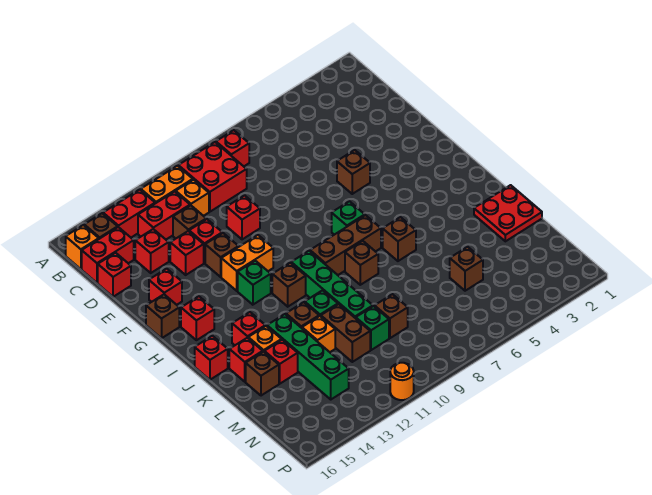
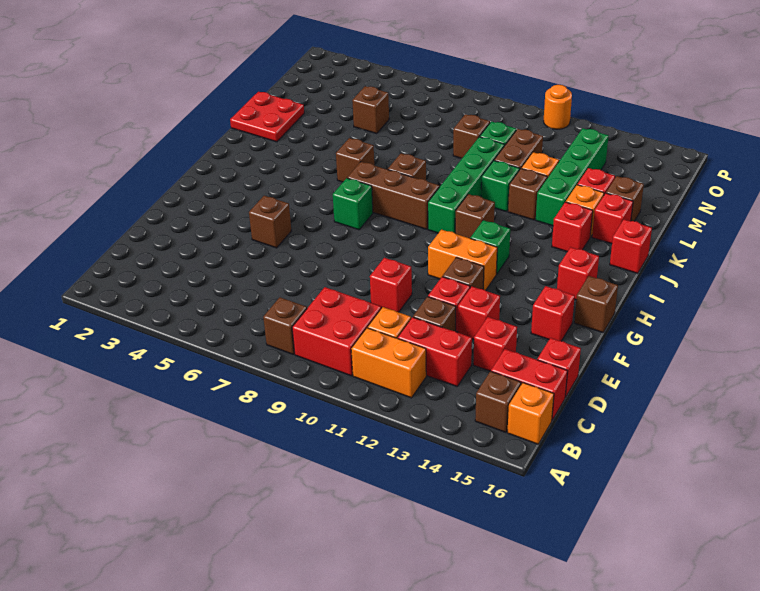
red brick B8 level 1 -> brown brick B8 level 1
red brick B13:B14 level 1 -> none

